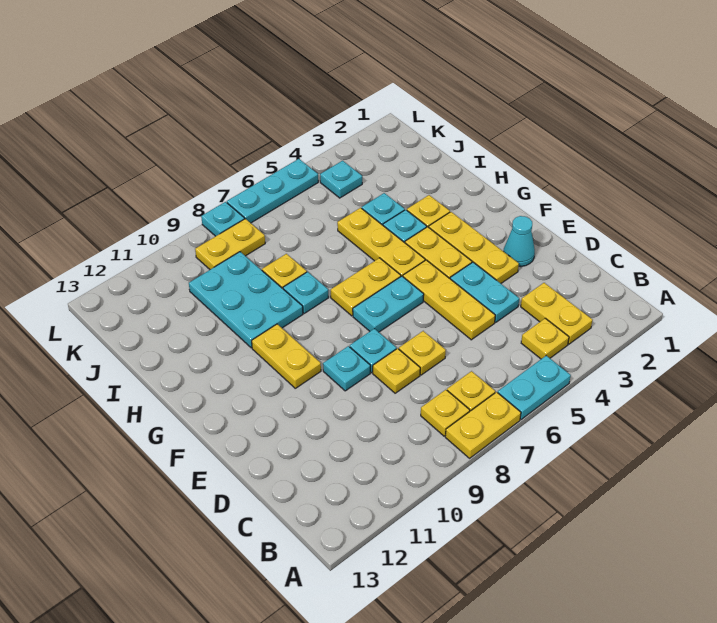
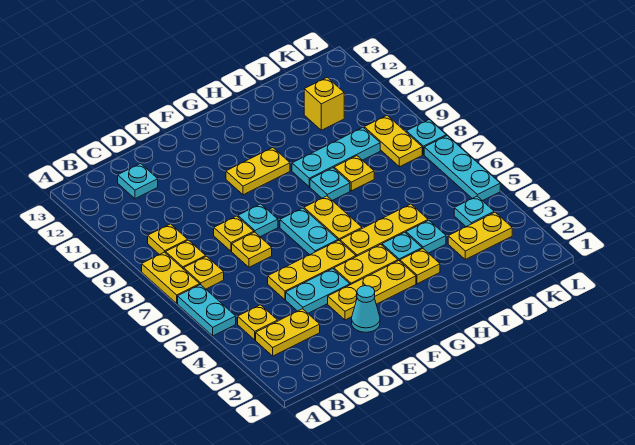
none -> yellow plate B9 level 1
cyan plate E9 level 1 -> cyan plate C12 level 1
cyan plate H9:J10 level 1 -> cyan plate H9:J9 level 1
none -> yellow plate J3:K3 level 1
none -> yellow brick J11 level 1

